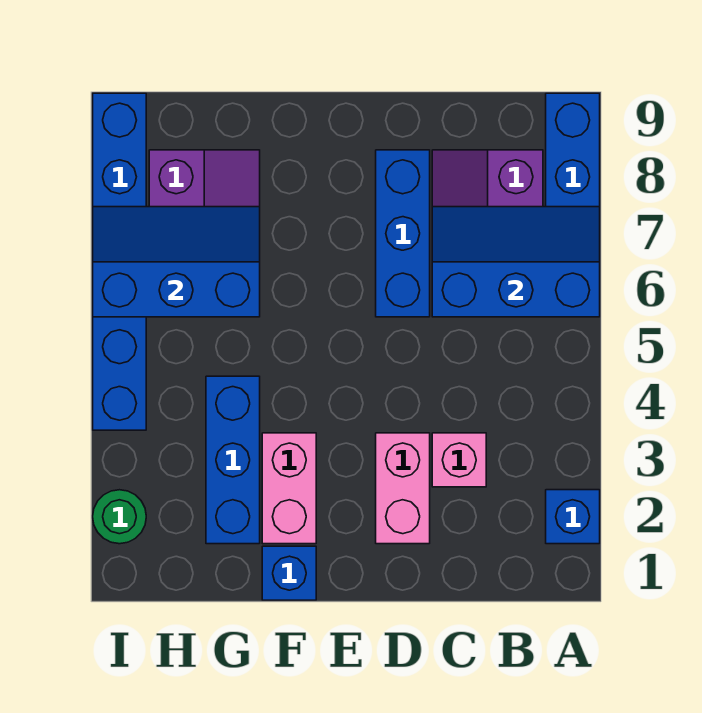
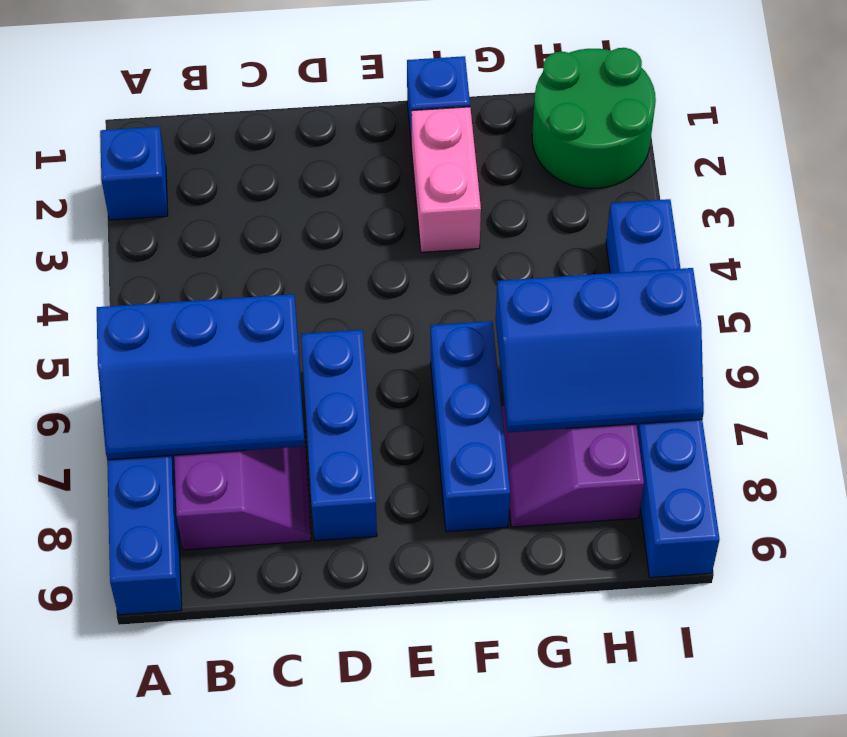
pink brick C3 level 1 -> none
pink brick D2:D3 level 1 -> none
blue brick G2:G4 level 1 -> blue brick F6:F8 level 1
green round brick I2 level 1 -> green round brick H1:I2 level 1

